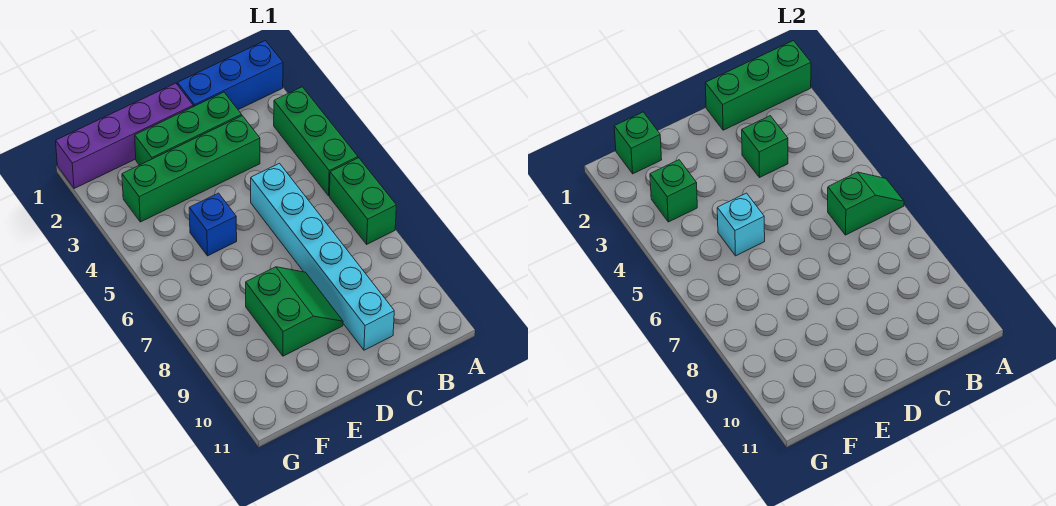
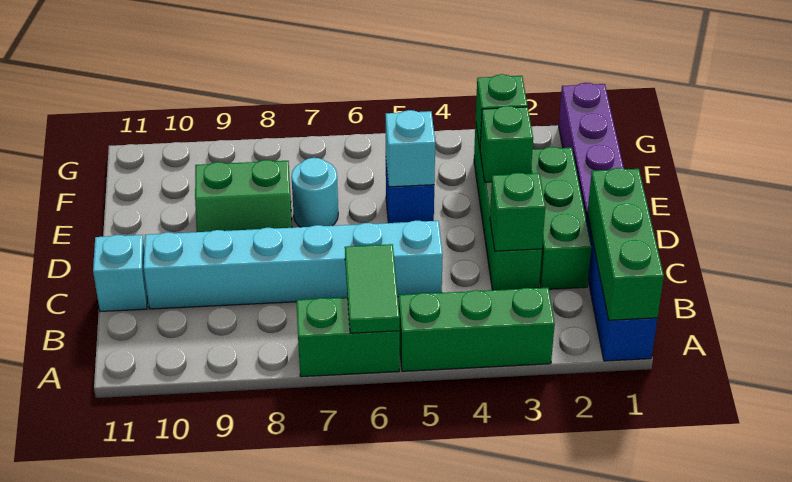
green slope A6:B6 level 2 top B -> green tile A6:B6 level 2
none -> cyan brick C11 level 1
none -> cyan round brick E7 level 1
green brick F1 level 2 -> green brick E3 level 2

